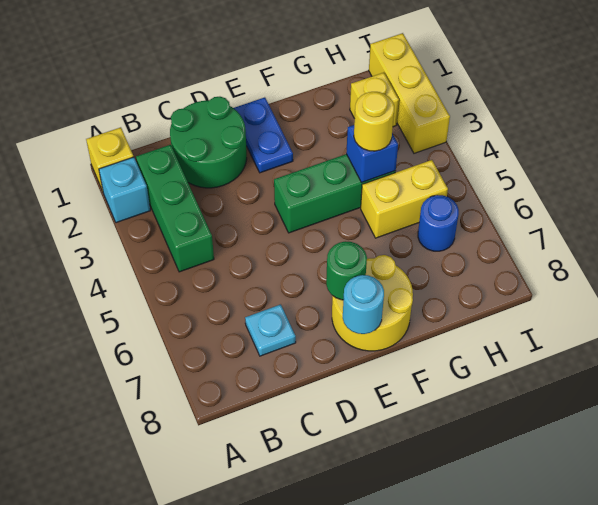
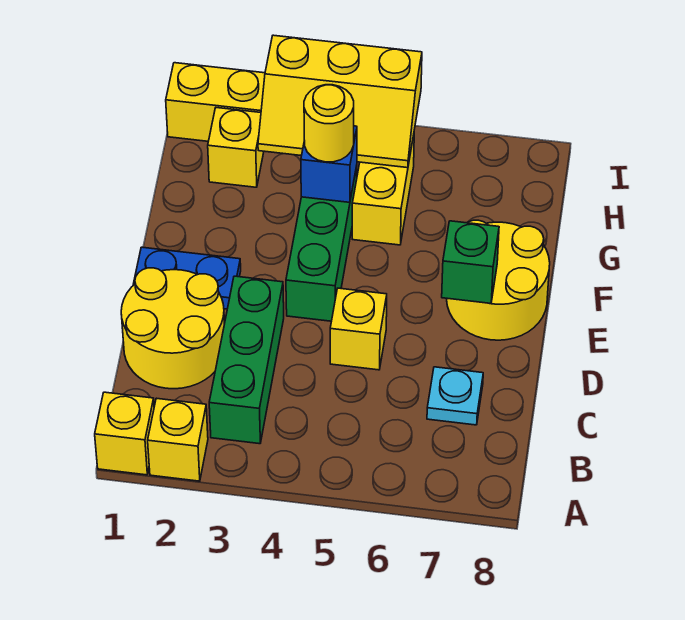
cyan brick A2 level 1 -> yellow brick A2 level 1
green brick B2:B4 level 1 -> green brick B3:D3 level 1
green round brick C1:D2 level 1 -> yellow round brick C1:D2 level 1
none -> yellow brick D5 level 1
green round brick E7 level 2 -> green brick E7 level 2
cyan round brick E8 level 2 -> none
none -> yellow slope H3:I5 level 2 top I
blue round brick H6 level 1 -> none

